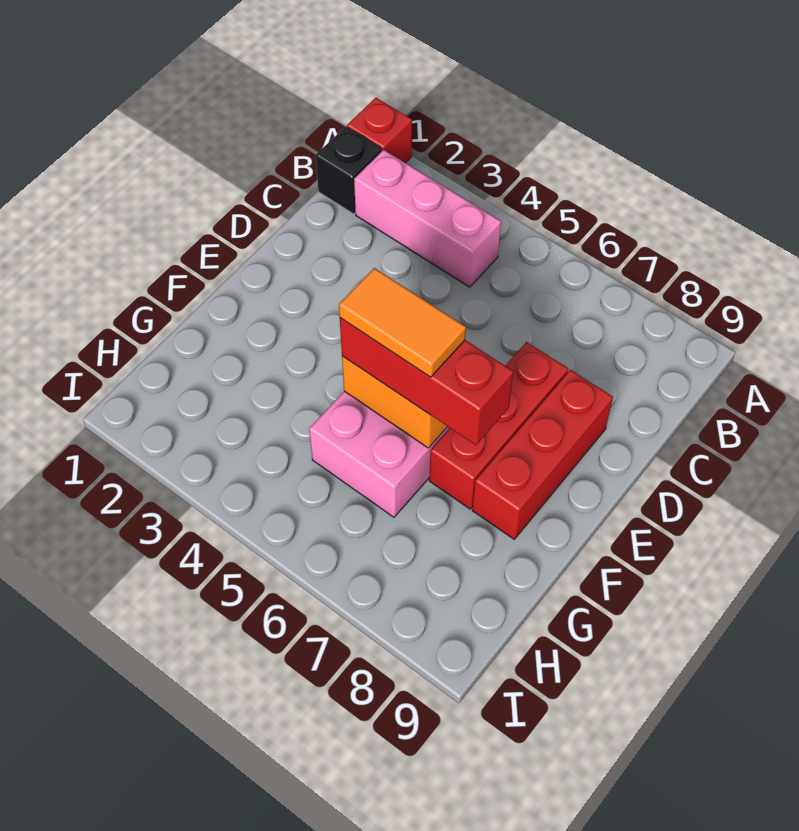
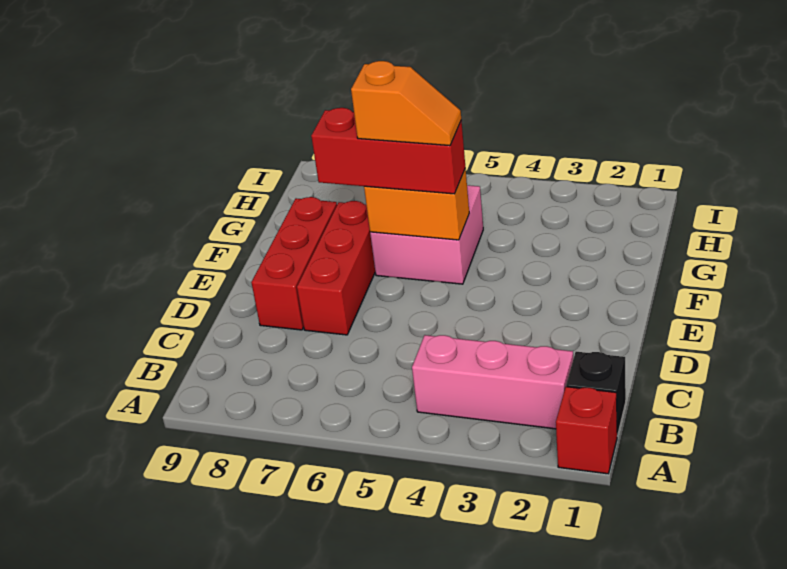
orange tile F5:F6 level 4 -> orange slope F5:F6 level 4 top 6

